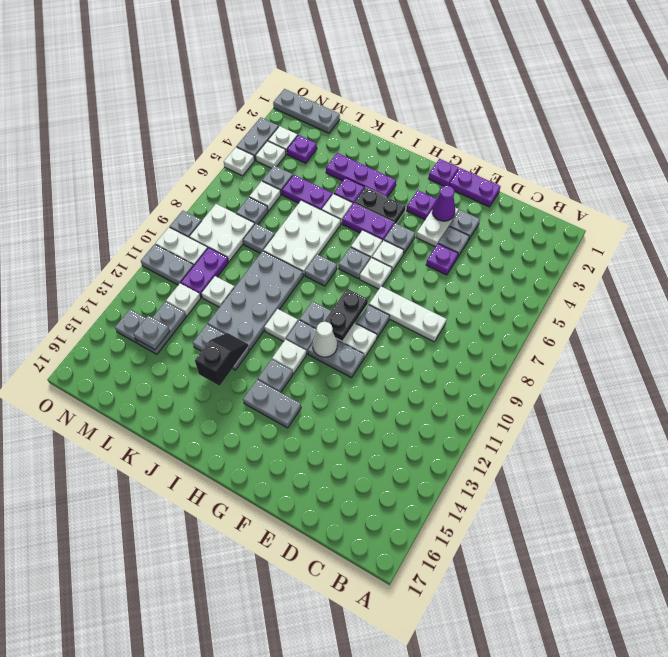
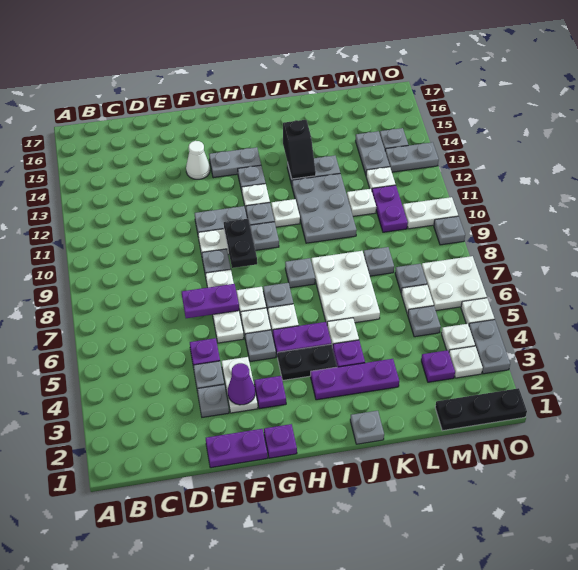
white plate D8:F8 level 1 -> white plate F6:F8 level 1
white cone G11 level 2 -> white cone F14 level 1
grey plate J9:K12 level 1 -> grey plate J10:K12 level 1
purple plate K5:L5 level 1 -> purple plate E7:F7 level 2
grey plate M1:O1 level 1 -> black plate M1:O1 level 1
white plate M8:N9 level 1 -> white plate N6:O7 level 1
grey plate M14 level 2 -> grey plate J1 level 1
grey plate N11:O11 level 1 -> grey plate N13:O13 level 1

